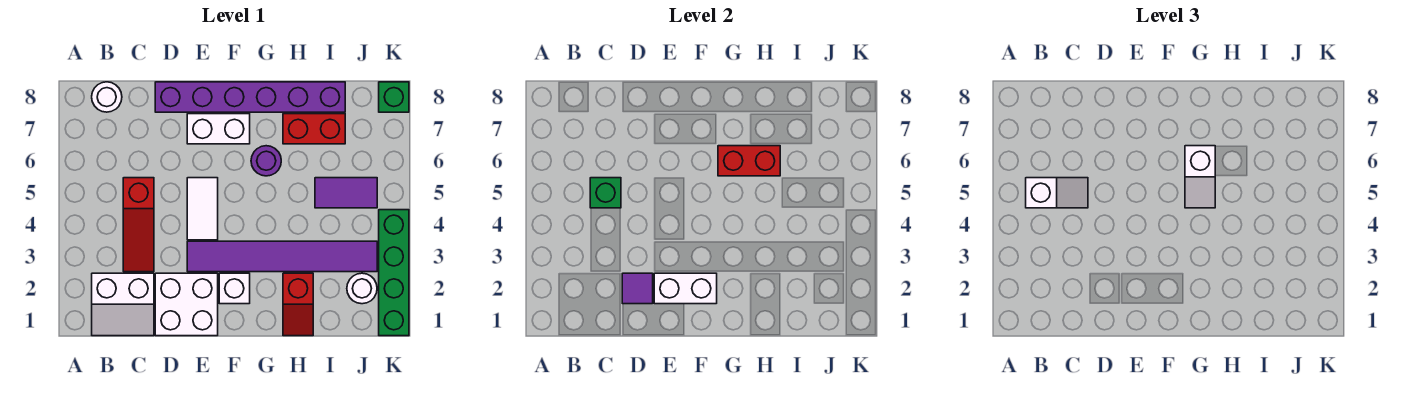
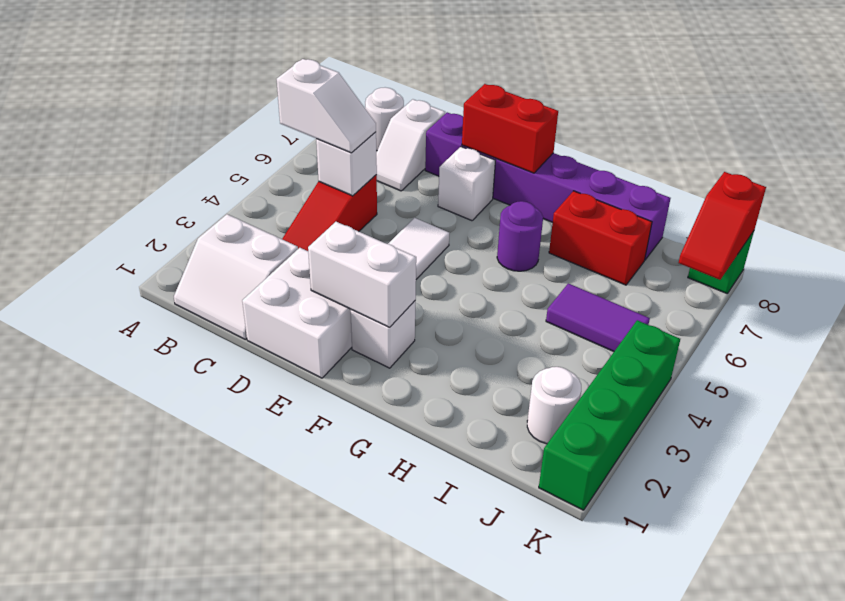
green brick C5 level 2 -> white brick C5 level 2
purple tile D2 level 2 -> none
purple tile E3:J3 level 1 -> none
white brick E7:F7 level 1 -> white brick E7 level 1
white slope G5:G6 level 3 top 6 -> white slope C7:C8 level 1 top 8
red brick G6:H6 level 2 -> red brick E8:F8 level 2
red slope H1:H2 level 1 top 2 -> red slope K7:K8 level 2 top 8

